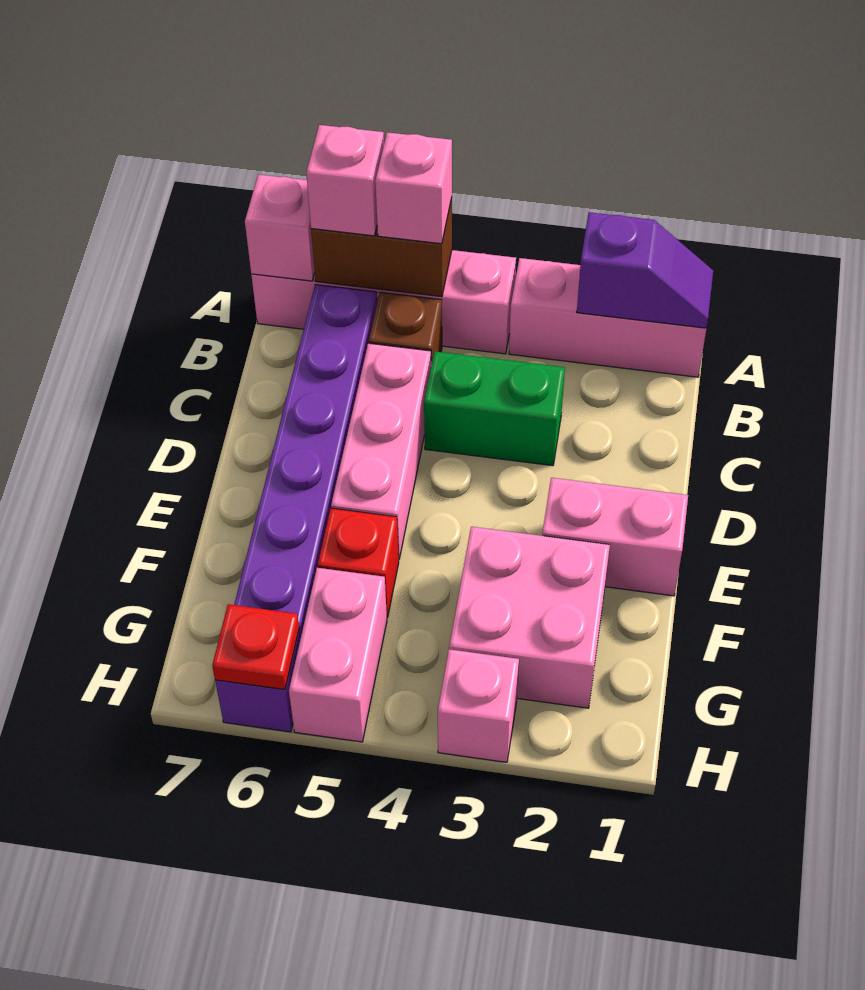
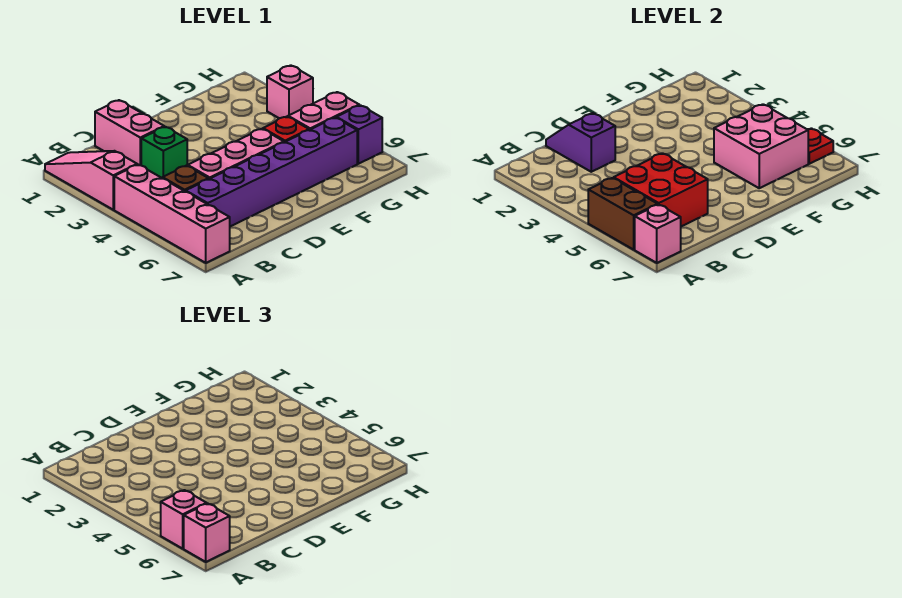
pink brick A1:A3 level 1 -> pink slope A1:A3 level 1 top 3
purple slope A1:A2 level 2 top 2 -> purple slope C1:C2 level 2 top 2
pink brick A5 level 3 -> pink brick A7 level 3
none -> red brick B5:C6 level 2
green brick C3:C4 level 1 -> green brick C3 level 1
pink brick E1:E2 level 1 -> pink brick C1:C2 level 1
pink brick F2:G3 level 1 -> pink brick F5:G6 level 2

